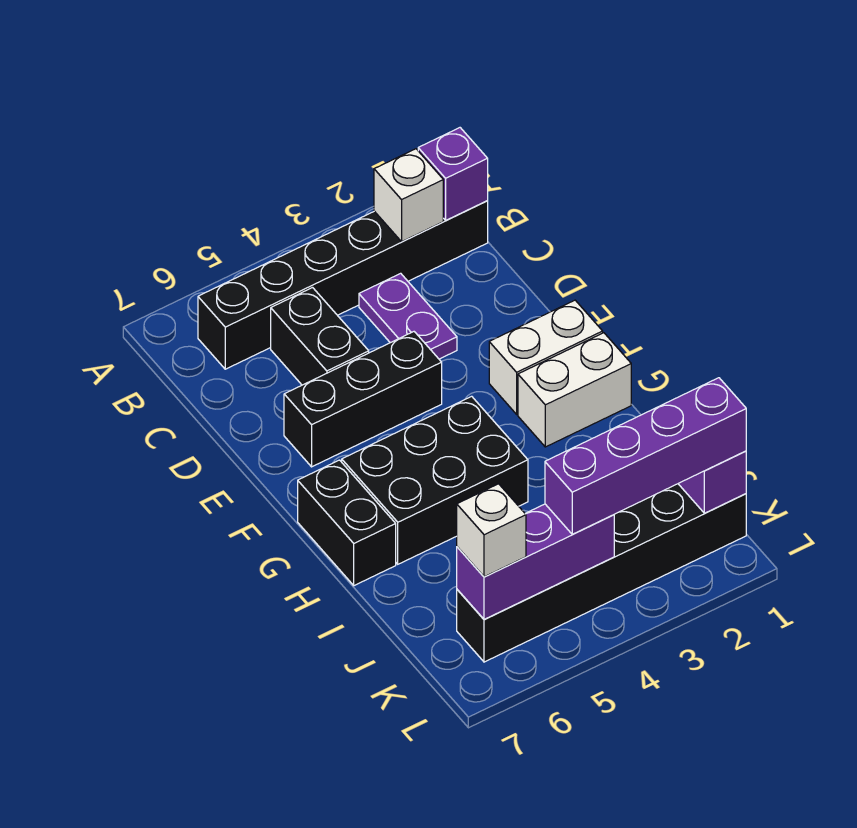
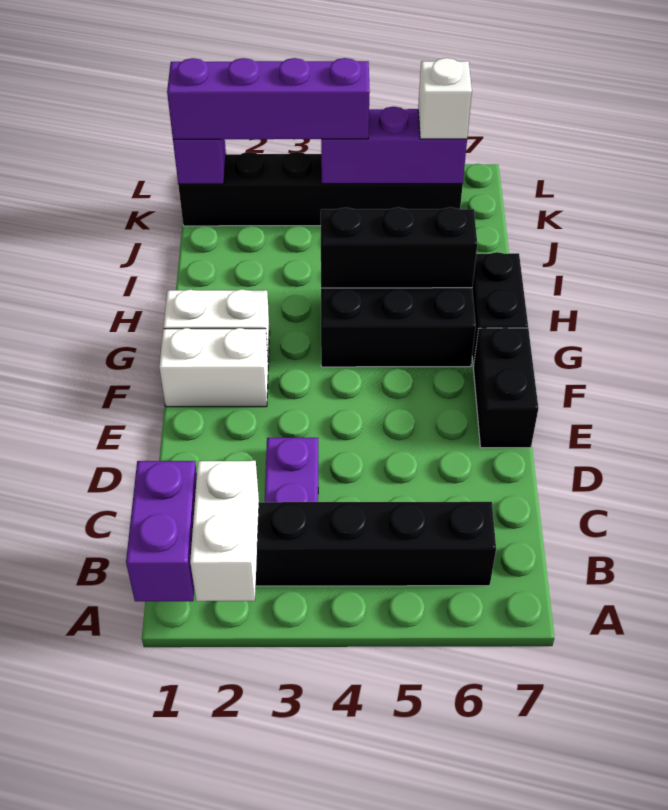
purple brick B1 level 2 -> purple brick A1:B1 level 2
white brick B2 level 2 -> white brick A2:B2 level 2
black brick C5:D5 level 1 -> black brick E7:F7 level 1
black brick E4:E6 level 1 -> black brick H4:H6 level 2

